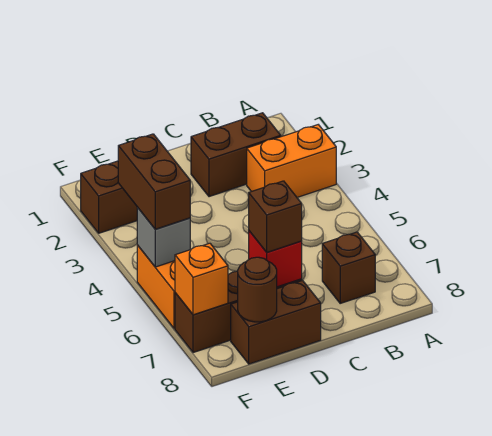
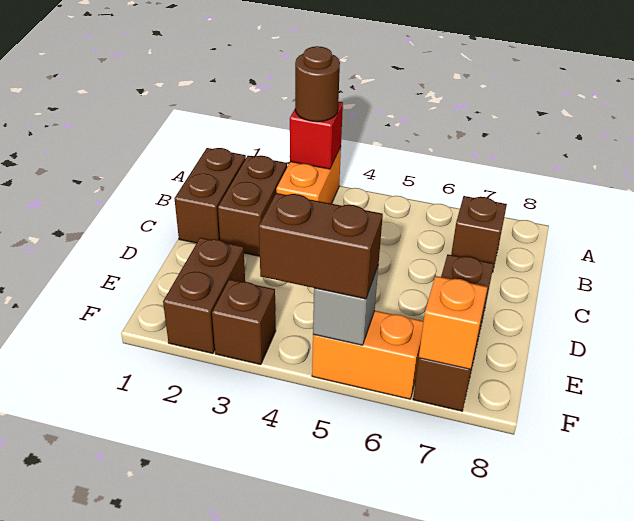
red brick D7 level 2 -> red brick A3 level 2
brown brick D7 level 3 -> brown brick F3 level 1
brown brick D8:E8 level 1 -> brown brick B1:C1 level 1
brown round brick E8 level 2 -> brown round brick A3 level 3

